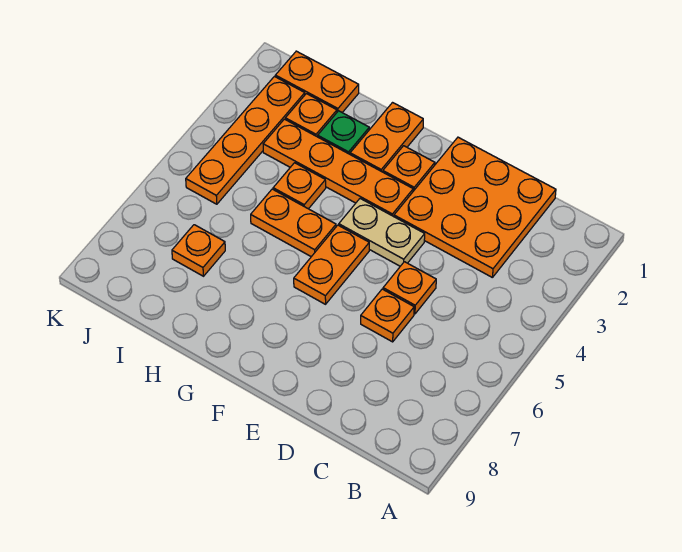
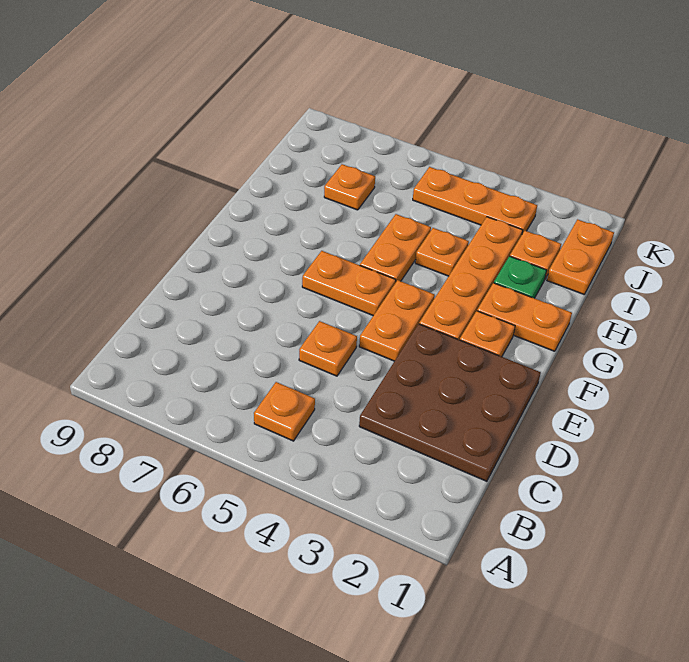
orange plate C1:E3 level 1 -> brown plate C1:E3 level 1
orange plate D6 level 1 -> orange plate B5 level 1
tan plate E4:F4 level 1 -> orange plate E4:F4 level 1
orange plate J2:J5 level 1 -> orange plate J3:J5 level 1

